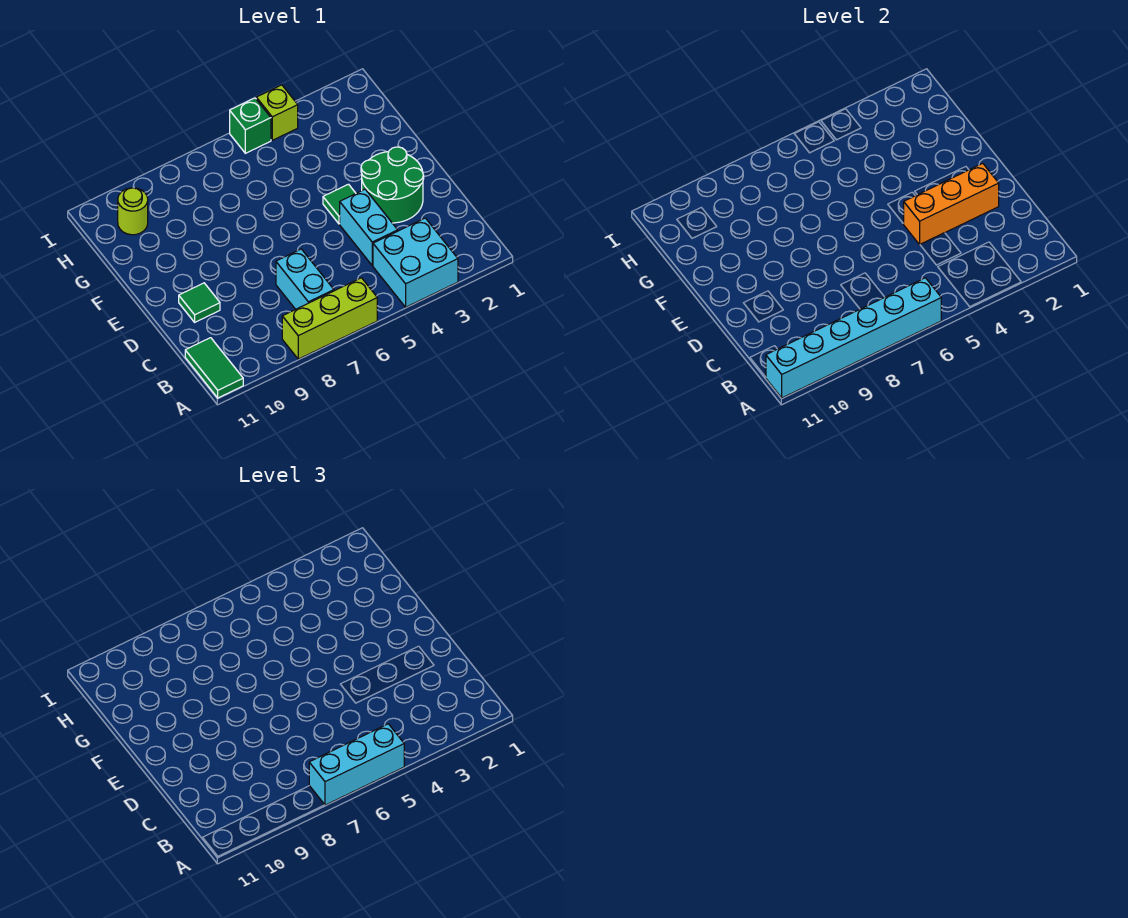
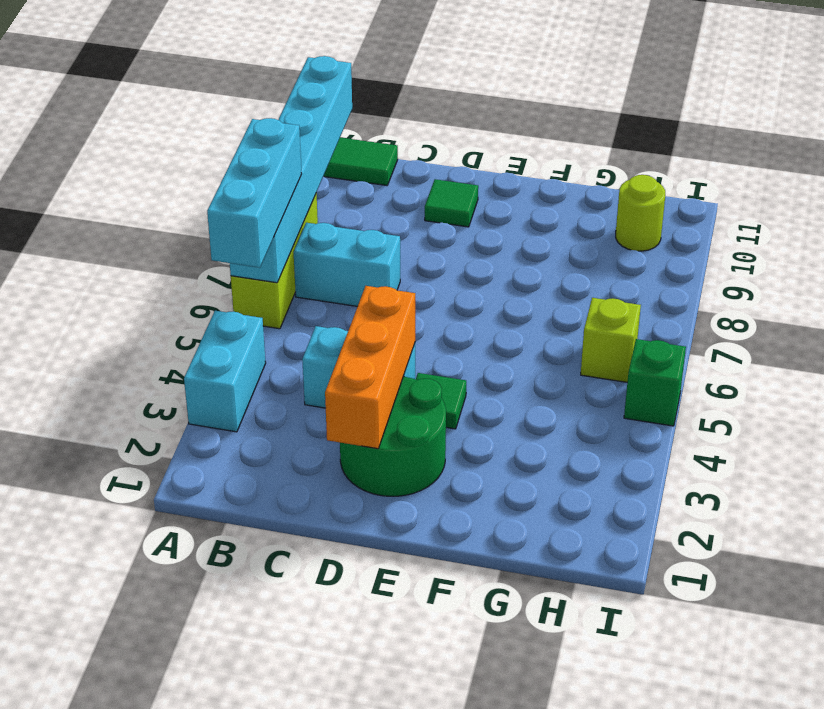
cyan brick A3:B4 level 1 -> cyan brick A3:A4 level 1
lime brick I4 level 1 -> lime brick H6 level 1

